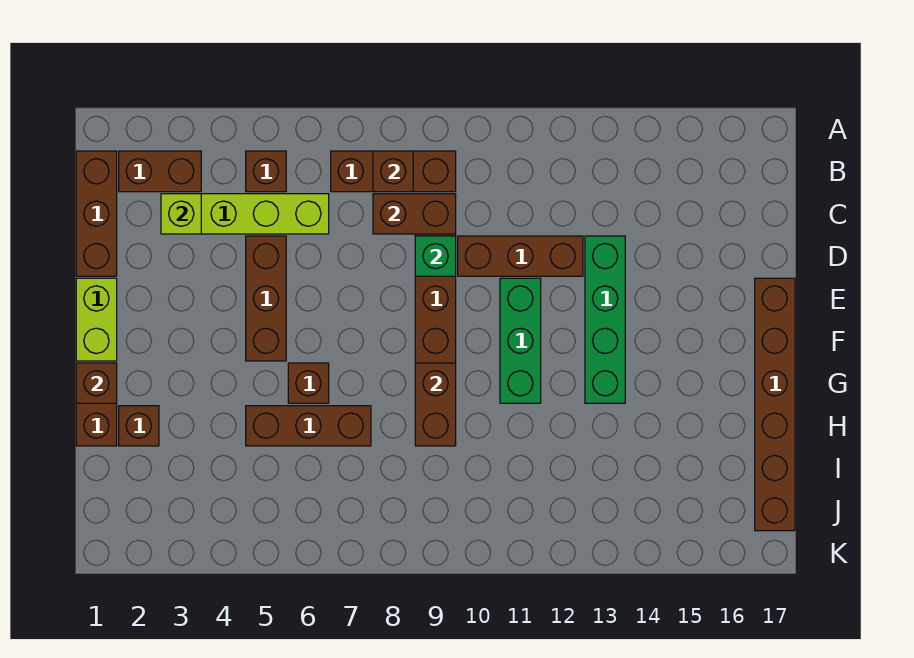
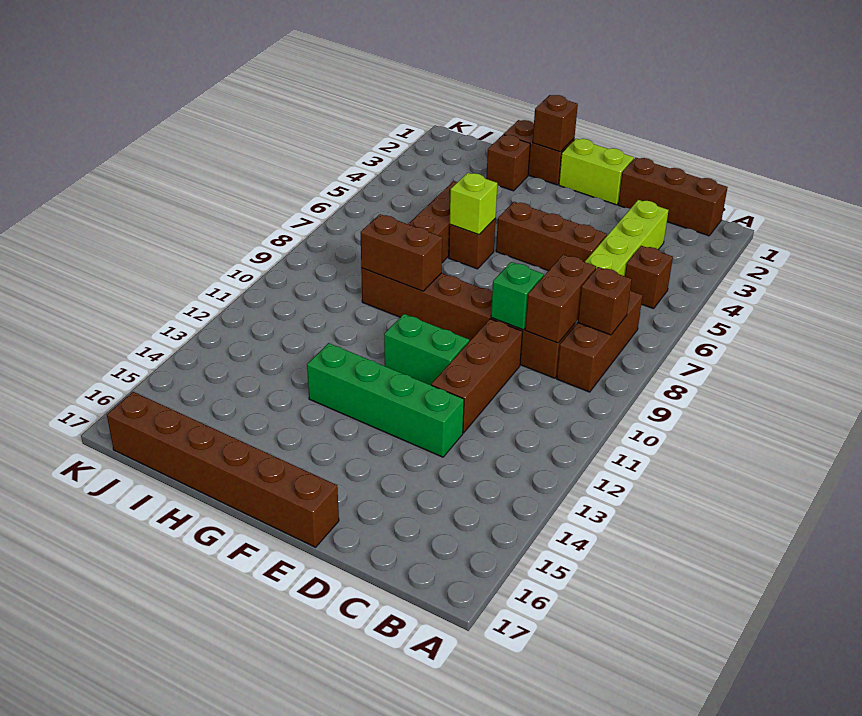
brown brick B2:B3 level 1 -> none
lime brick C3 level 2 -> lime brick G6 level 2
green brick E11:G11 level 1 -> green brick E11:F11 level 1

